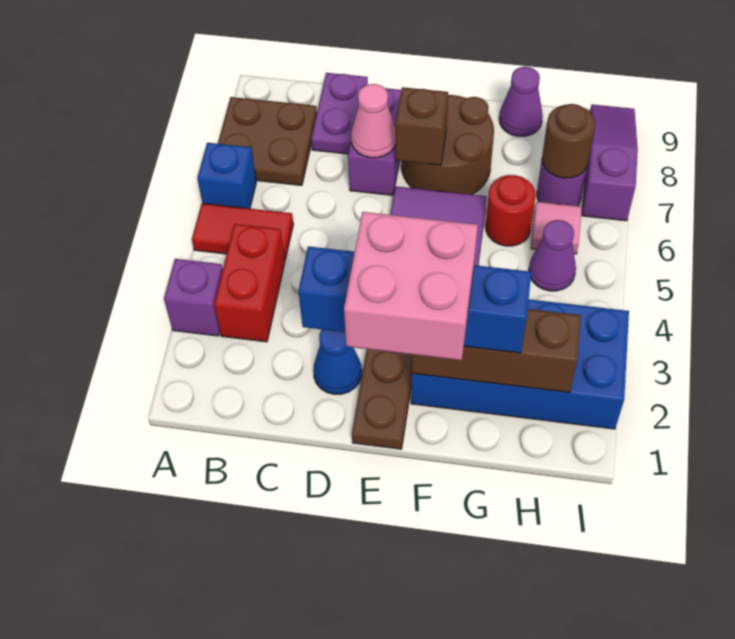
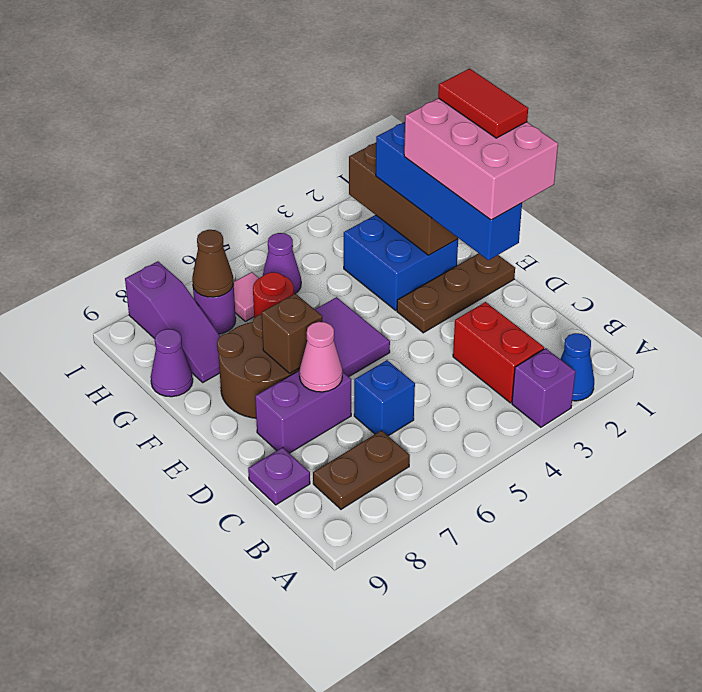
red tile A5:B5 level 1 -> red tile E1:F1 level 5
blue brick A6 level 1 -> blue brick C6 level 1
brown plate A7:B8 level 1 -> brown plate B7:B8 level 1
red brick B3:B4 level 1 -> red brick B3:C3 level 1
purple plate C8:C9 level 1 -> purple plate C9 level 1
blue cone D2 level 1 -> blue cone A2 level 1
pink brick E1:F2 level 4 -> pink brick D1:F2 level 4
blue brick F2:I3 level 1 -> blue brick F2:G3 level 1
brown round brick H7 level 2 -> brown cone H7 level 2
purple slope I7:I9 level 1 top 7 -> purple slope G8:I8 level 1 top I

